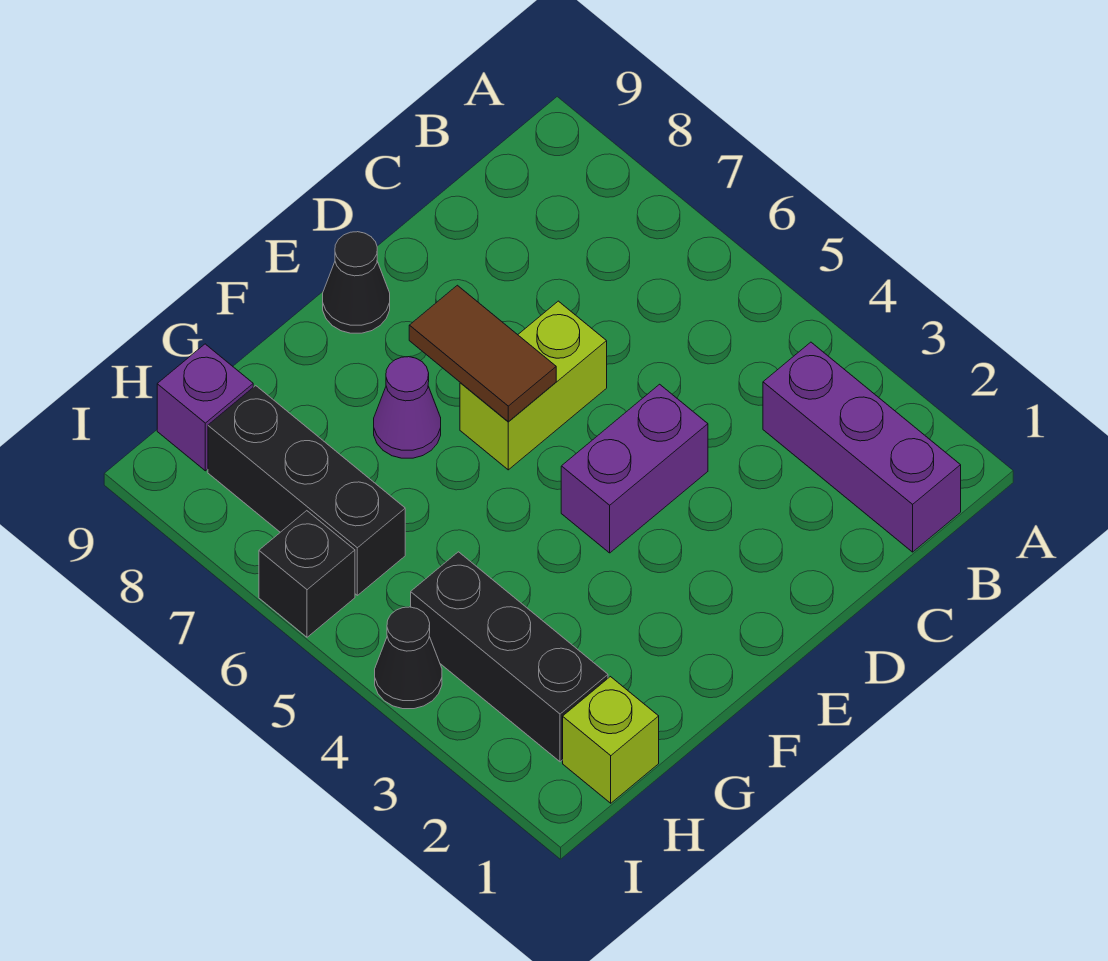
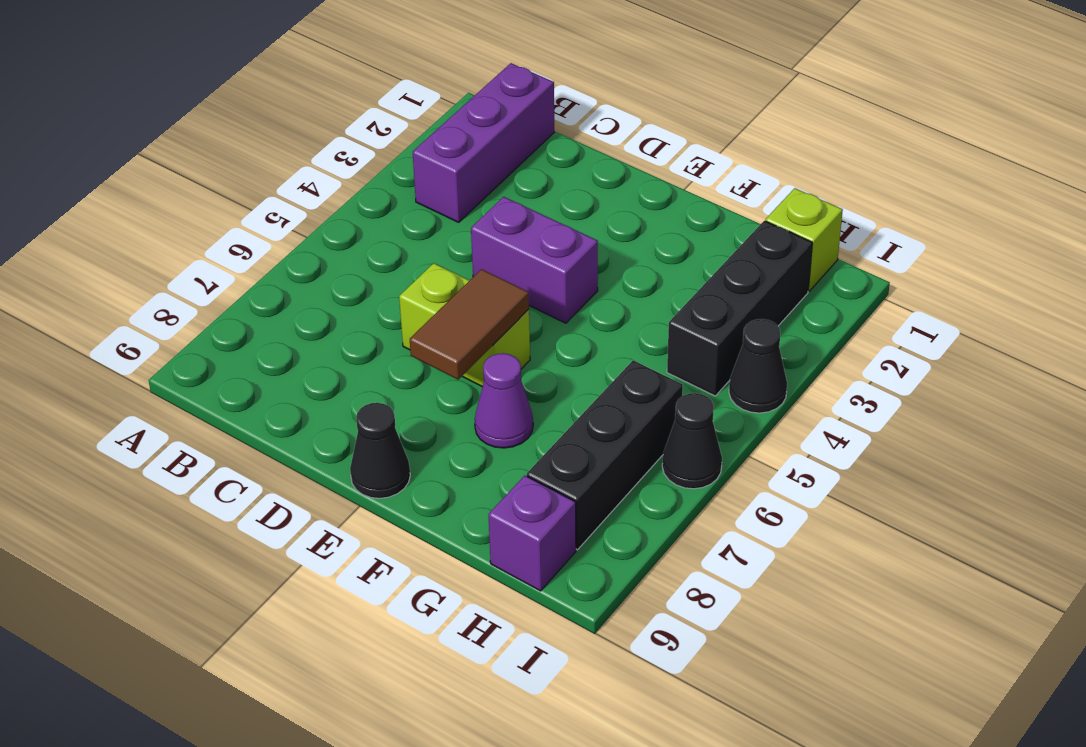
black brick I6 level 1 -> black cone I6 level 1

